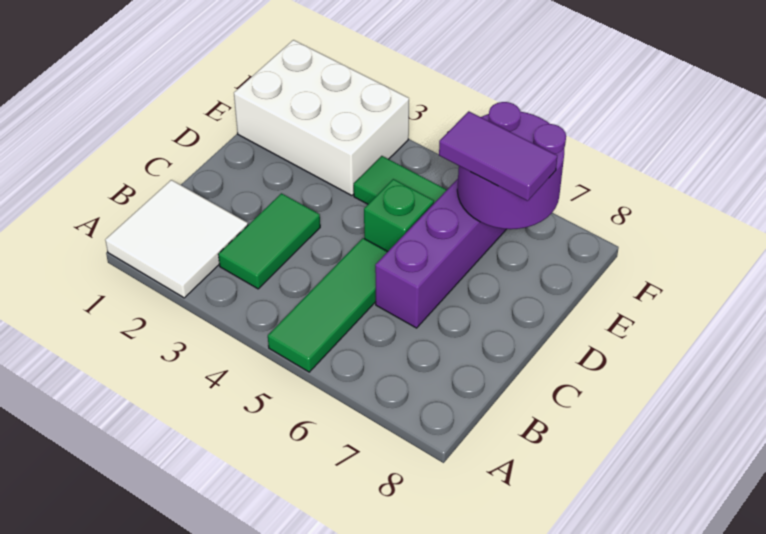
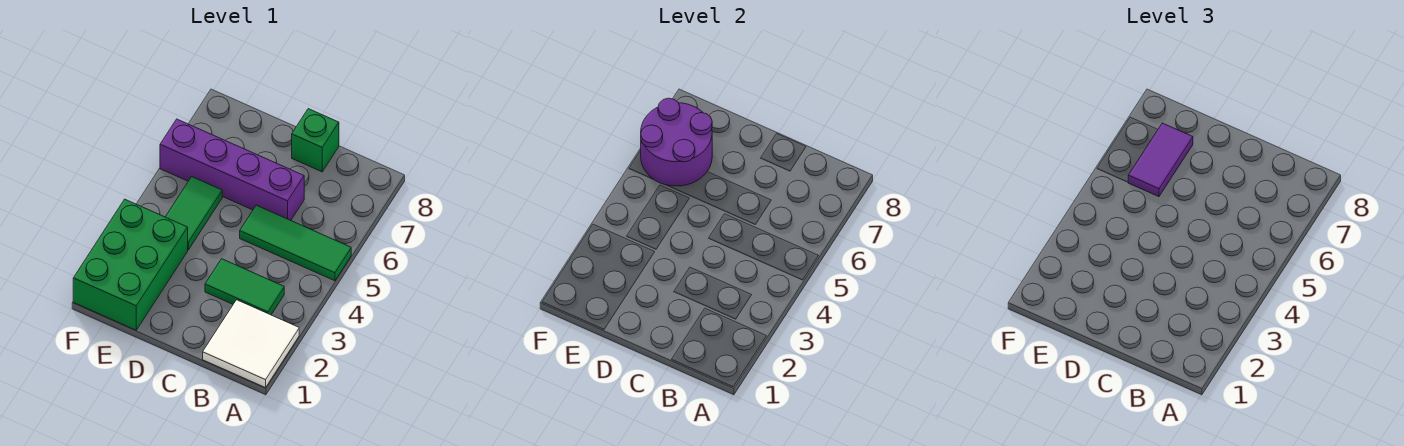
green brick D5 level 1 -> green brick C8 level 1
white brick E1:F3 level 1 -> green brick E1:F3 level 1

